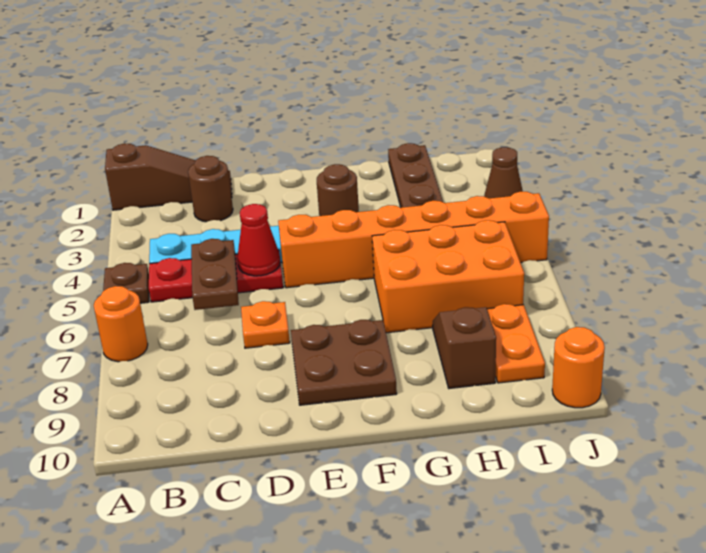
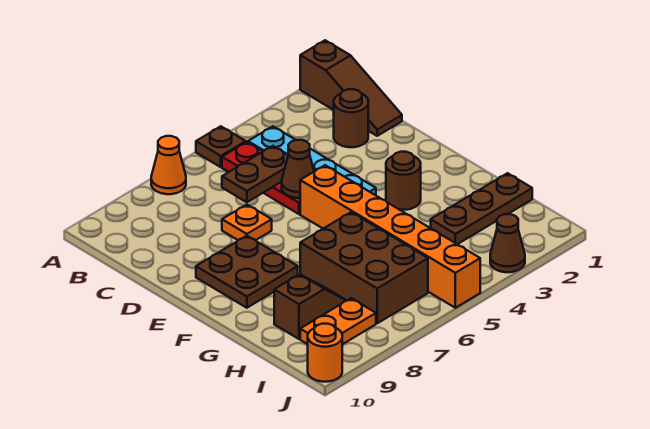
orange round brick A7 level 1 -> orange cone A7 level 1
red cone D5 level 2 -> brown cone D5 level 2
orange brick G6:I7 level 1 -> brown brick G6:I7 level 1

